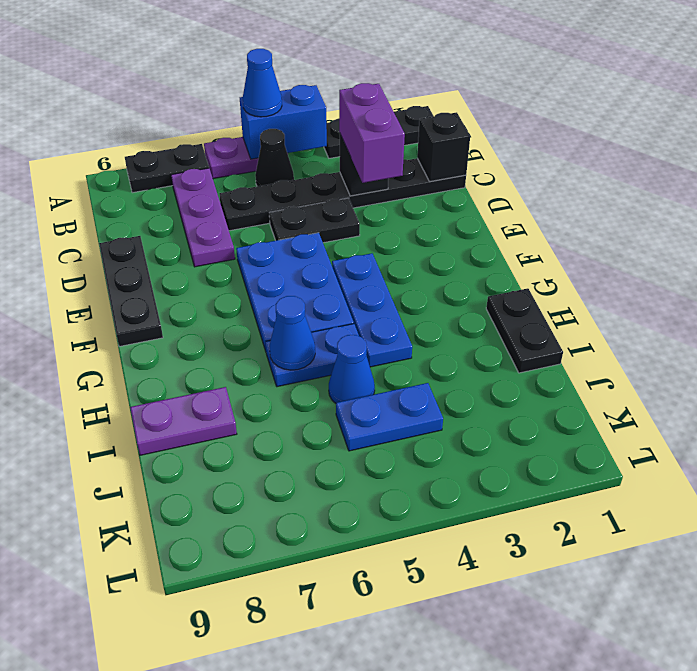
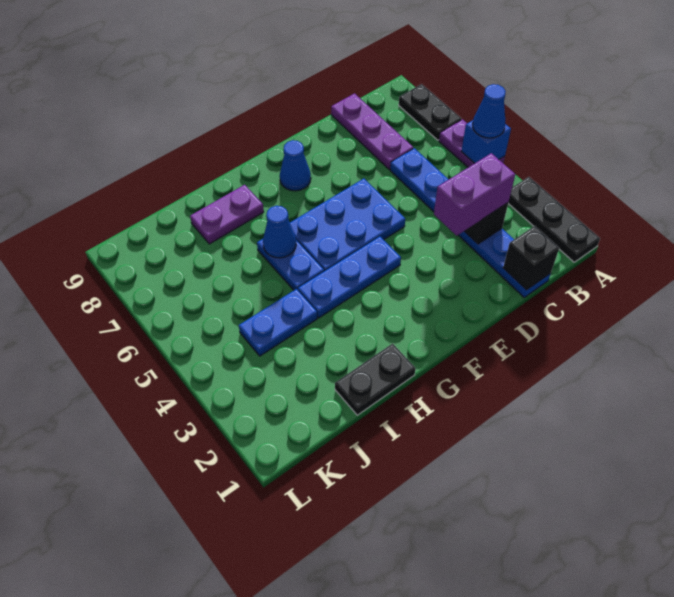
blue brick A4:A5 level 2 -> blue brick A5 level 2
black cone B5 level 1 -> none
purple plate B7:D7 level 1 -> purple plate C7:C9 level 1
black plate C1:C6 level 1 -> blue plate C1:C6 level 1
black plate D4:D5 level 1 -> none
black plate D9:F9 level 1 -> none
blue cone I5 level 1 -> blue cone F8 level 1
purple plate I8:I9 level 1 -> purple plate H8:I8 level 1
blue plate J4:J5 level 1 -> blue plate I4:J4 level 1

